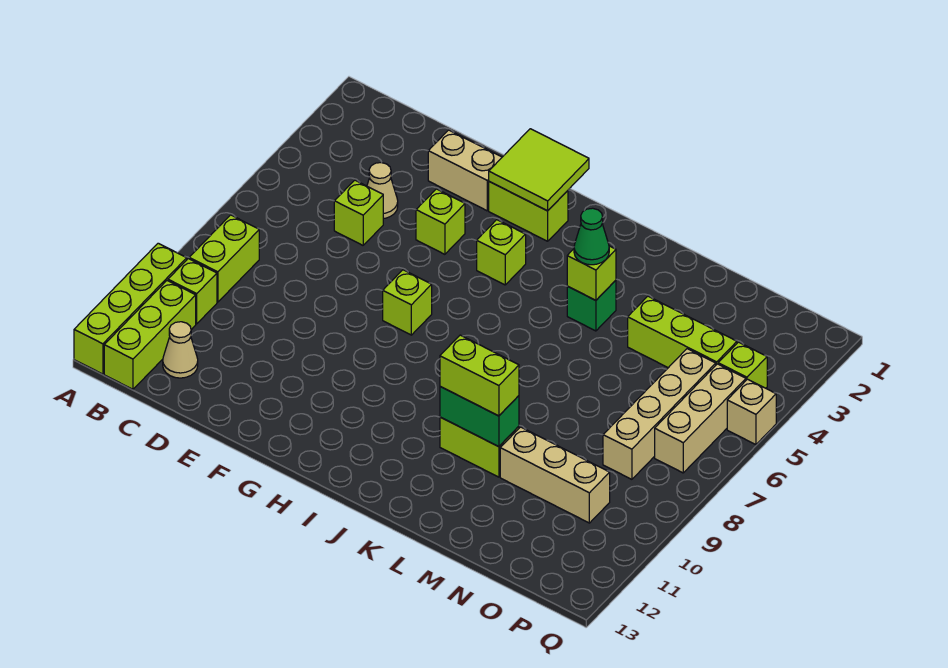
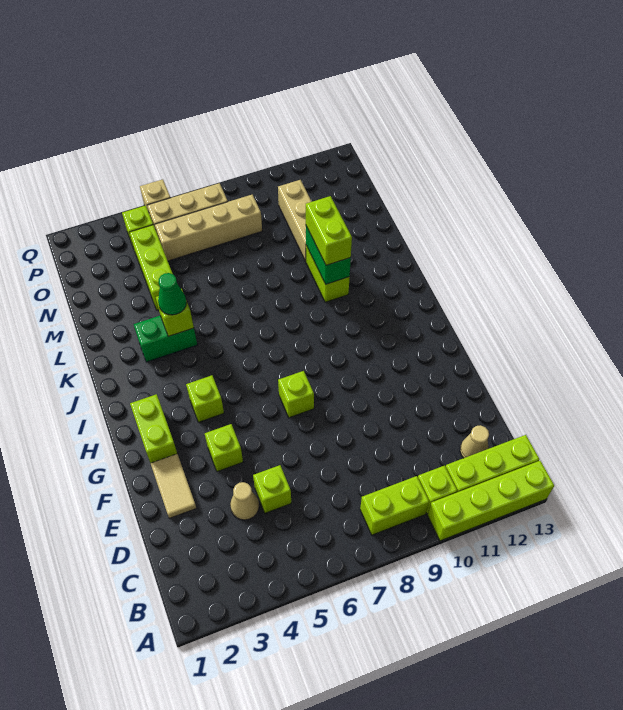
tan brick E2:F2 level 1 -> tan tile E2:F2 level 1
lime tile G1:H2 level 2 -> none
green brick K4 level 1 -> green brick K3:K4 level 1

